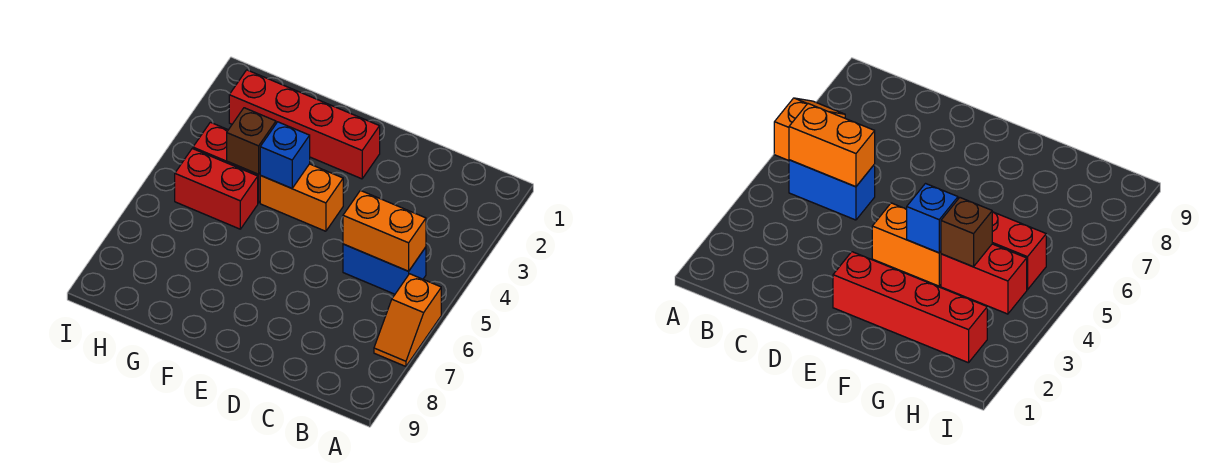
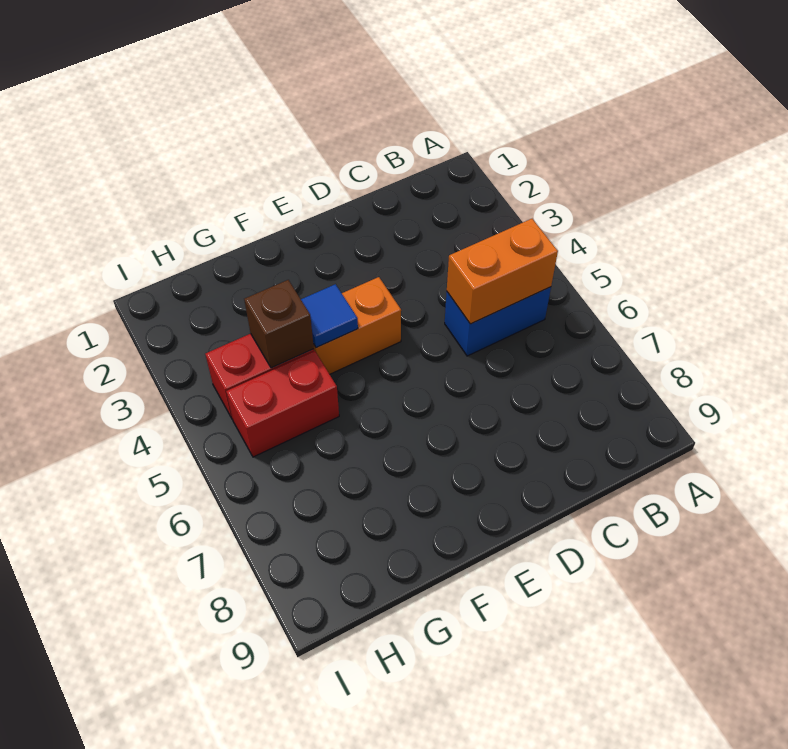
orange slope A6:A7 level 1 top 6 -> none
red brick E2:H2 level 1 -> none
blue brick F4 level 2 -> blue tile F4 level 2

